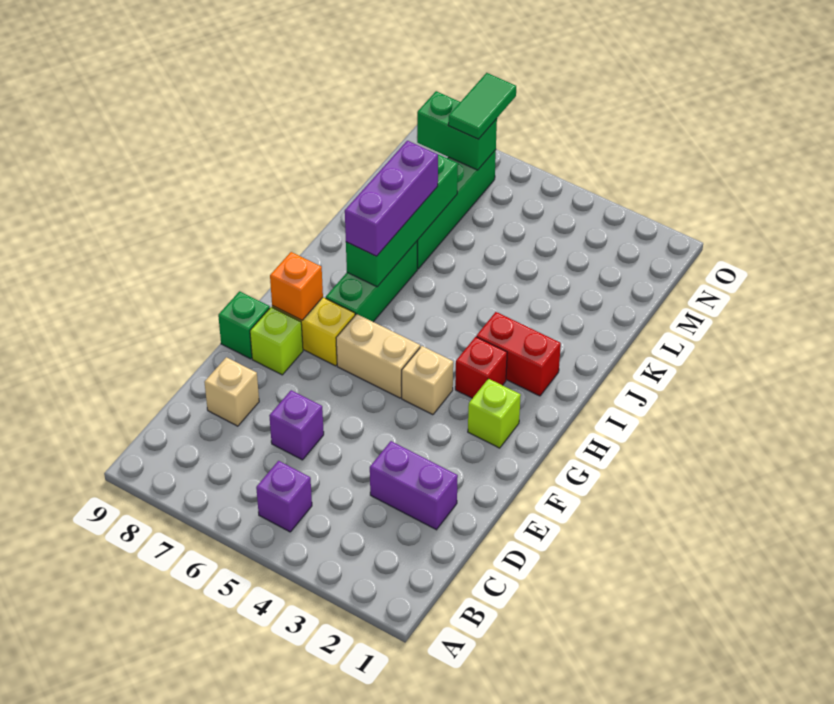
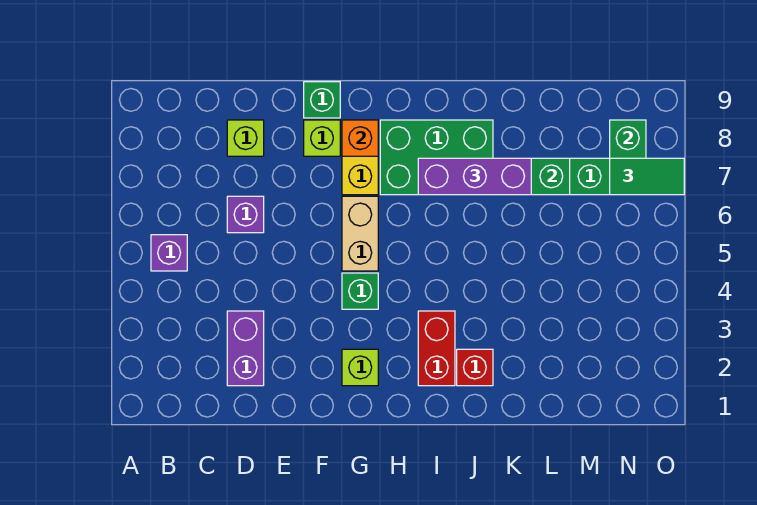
tan brick D8 level 1 -> lime brick D8 level 1
tan brick G4 level 1 -> green brick G4 level 1
red brick H3 level 1 -> red brick J2 level 1
green brick H7:J7 level 1 -> green brick H7:J8 level 1

